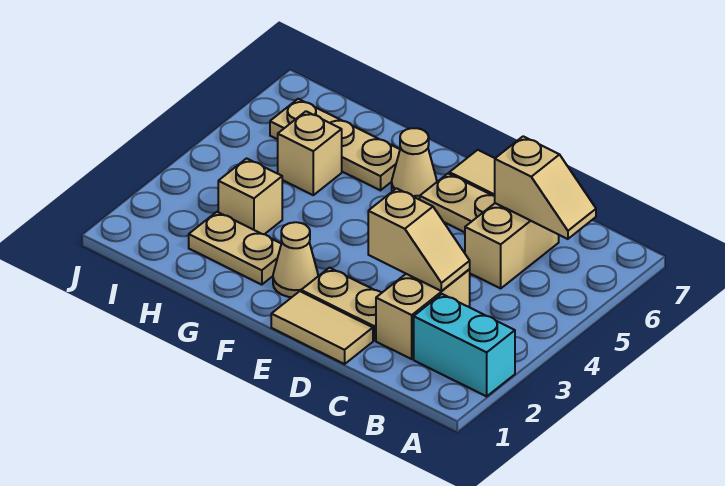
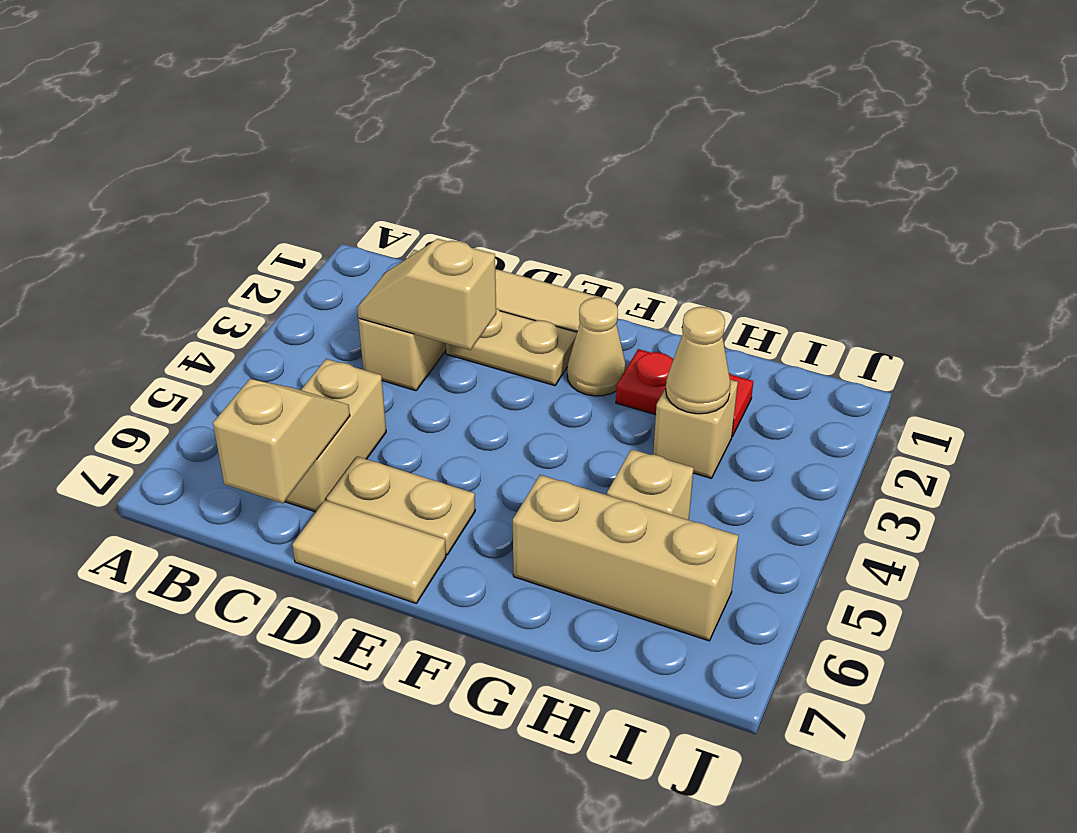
cyan brick A2:B2 level 1 -> none
tan slope B6:C6 level 2 top C -> tan slope C6:C7 level 2 top 7
tan cone F6 level 1 -> tan cone H3 level 2
tan plate G2:H2 level 1 -> red plate G2:H2 level 1
tan plate G6:I6 level 1 -> tan brick G6:I6 level 1

